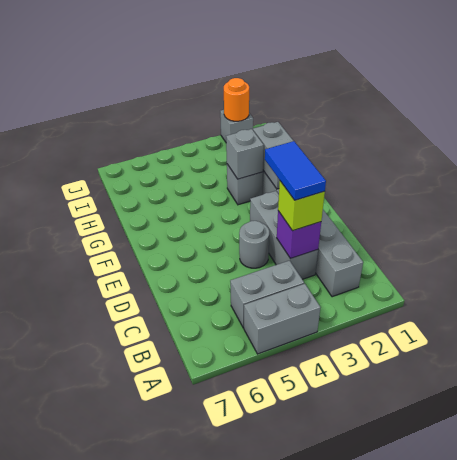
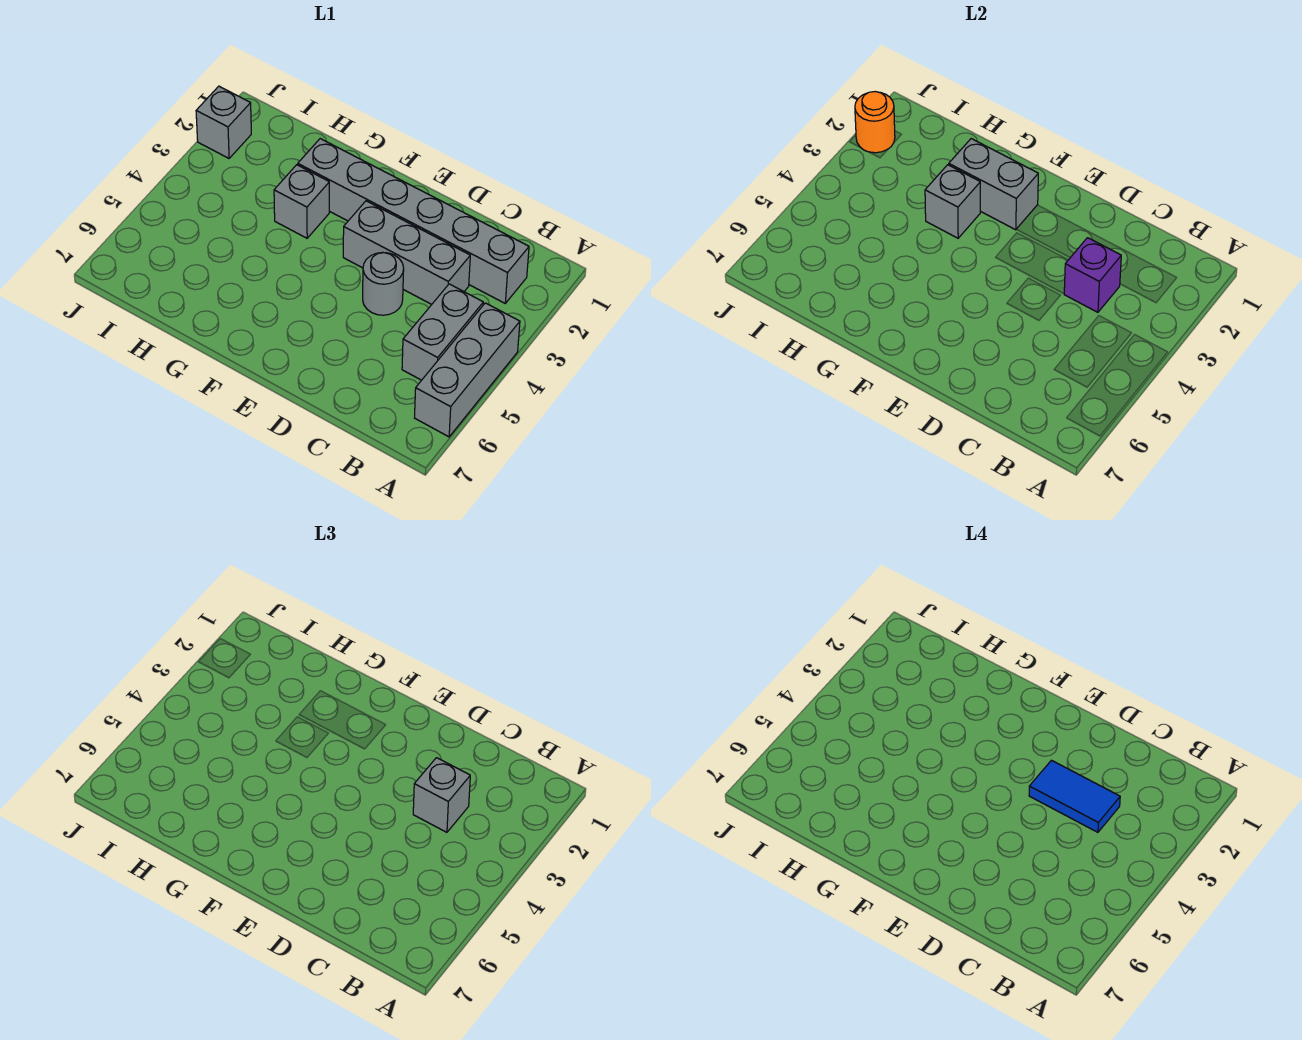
grey brick A4:A5 level 1 -> grey brick A4:A6 level 1
lime brick C3 level 3 -> grey brick C3 level 3

